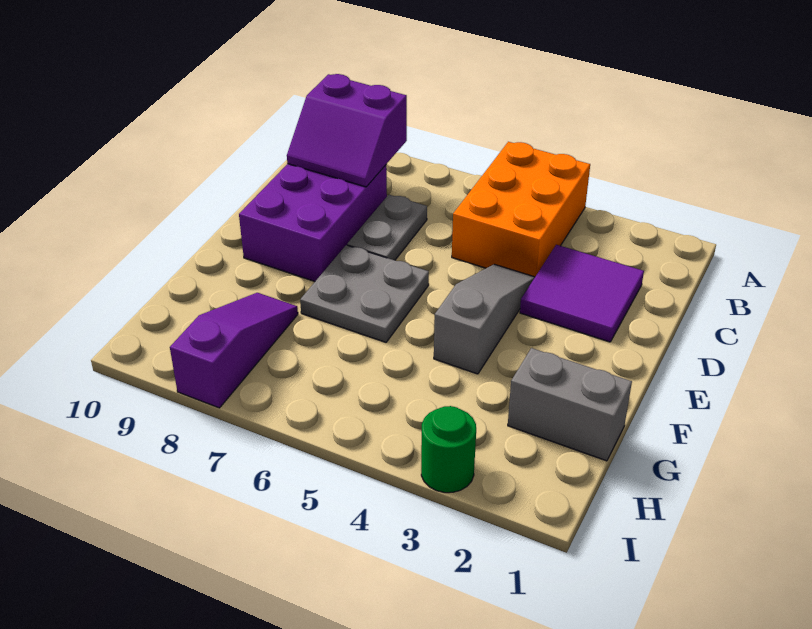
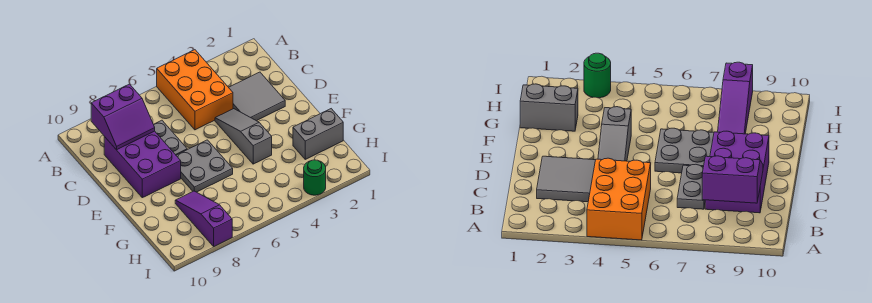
purple tile C2:D3 level 1 -> grey tile C2:D3 level 1

